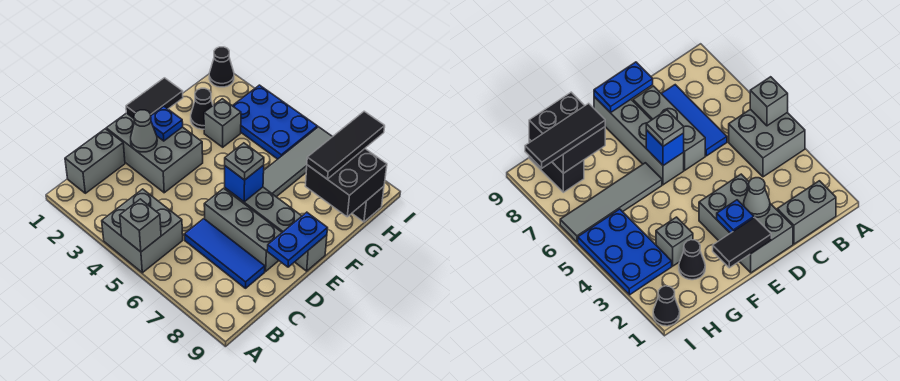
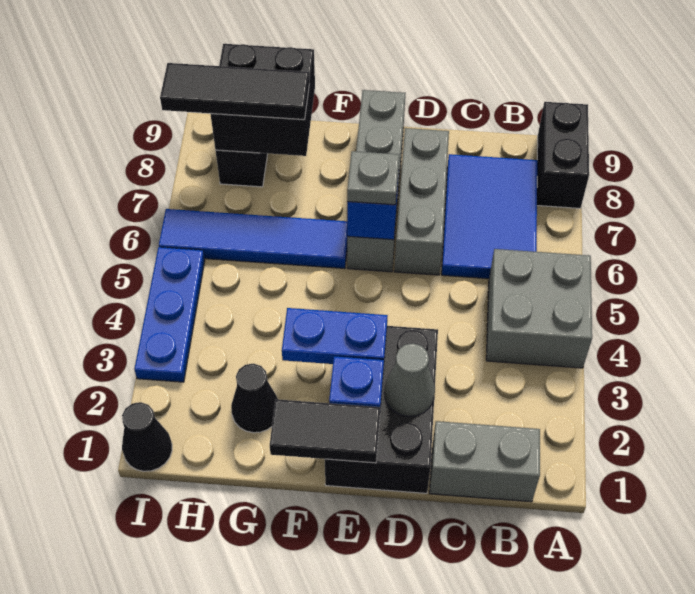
grey brick A5 level 2 -> none
none -> black brick A8:A9 level 1
blue tile C6:C8 level 1 -> blue tile B6:C8 level 1
grey brick D1:E3 level 1 -> black brick D1:E3 level 1
blue plate D9:E9 level 2 -> blue plate E3:F3 level 2
grey tile F6:I6 level 1 -> blue tile F6:I6 level 1
grey brick G3 level 1 -> none
blue plate H3:I5 level 1 -> blue plate I3:I5 level 1

